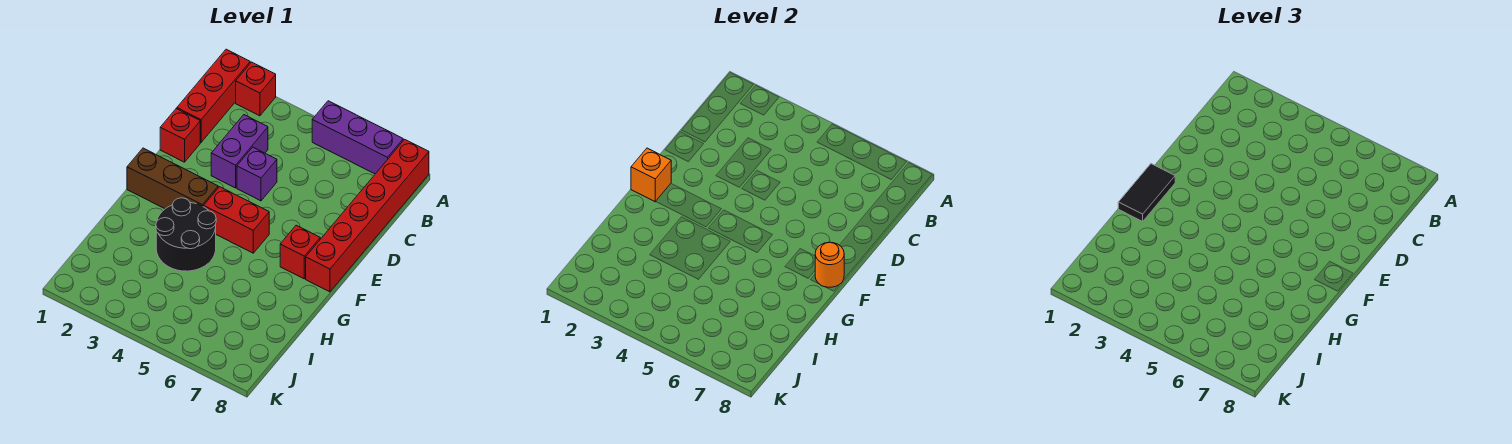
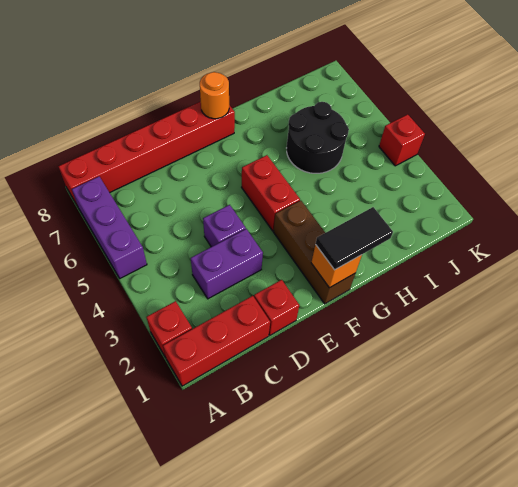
red brick F7 level 1 -> red brick K4 level 1
black round brick G3:H4 level 1 -> black round brick H5:I6 level 1

